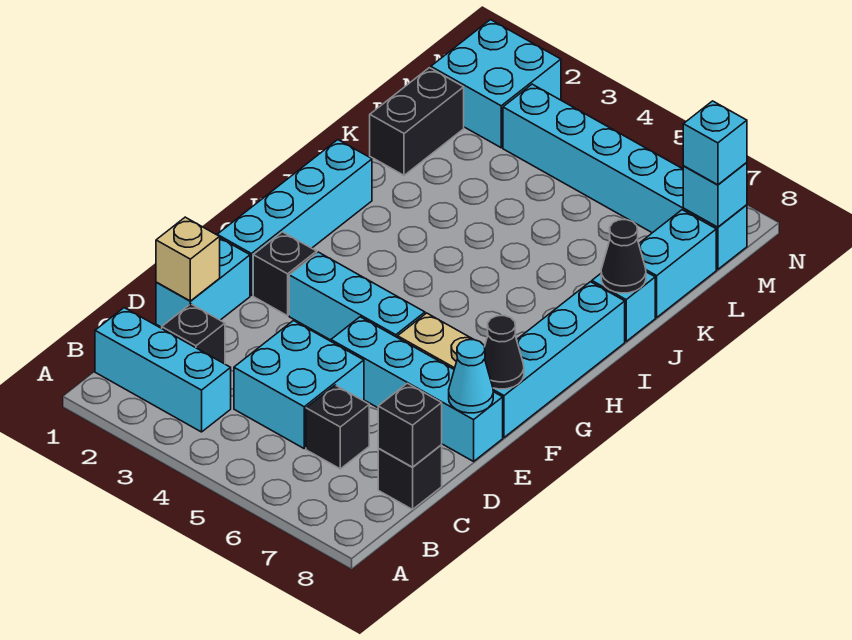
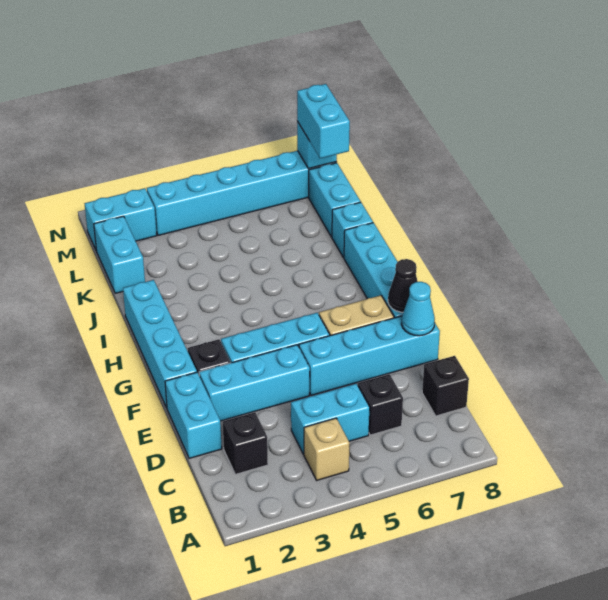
cyan brick B1:B3 level 1 -> cyan brick E2:E4 level 1
cyan brick C4:D5 level 1 -> cyan brick C4:C5 level 1
black brick C8 level 2 -> none
tan brick D1 level 2 -> tan brick B4 level 1
black cone J8 level 2 -> none
black brick K1:L1 level 1 -> cyan brick K1:L1 level 1
cyan brick M1:N2 level 1 -> cyan brick M1:M2 level 1
cyan brick M8 level 3 -> cyan brick L8:M8 level 3

